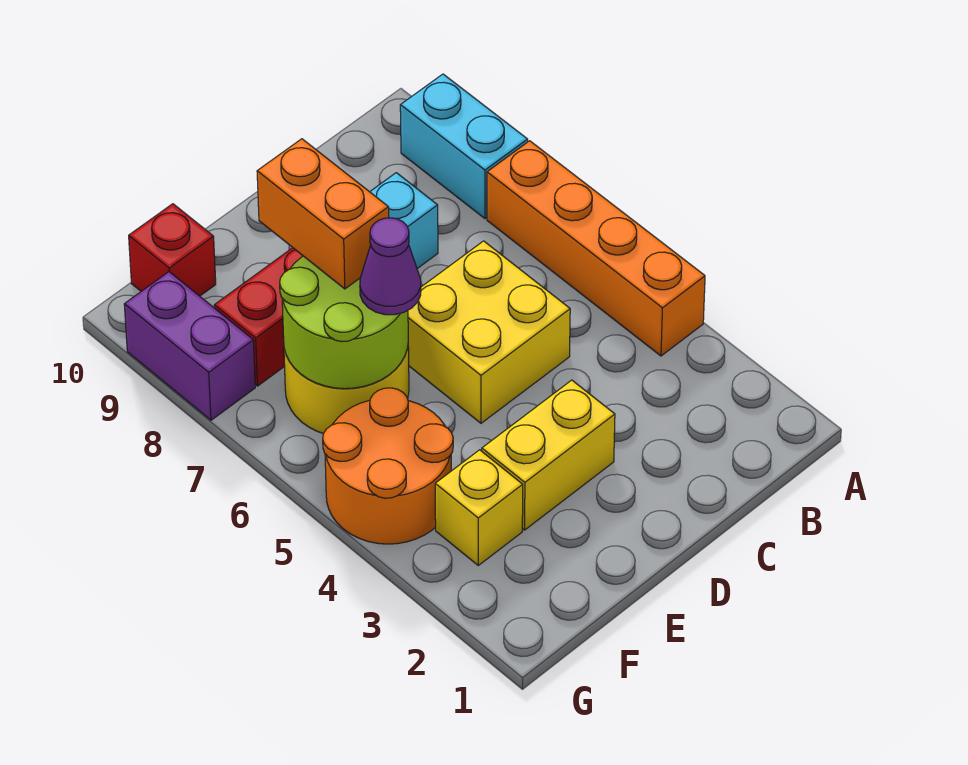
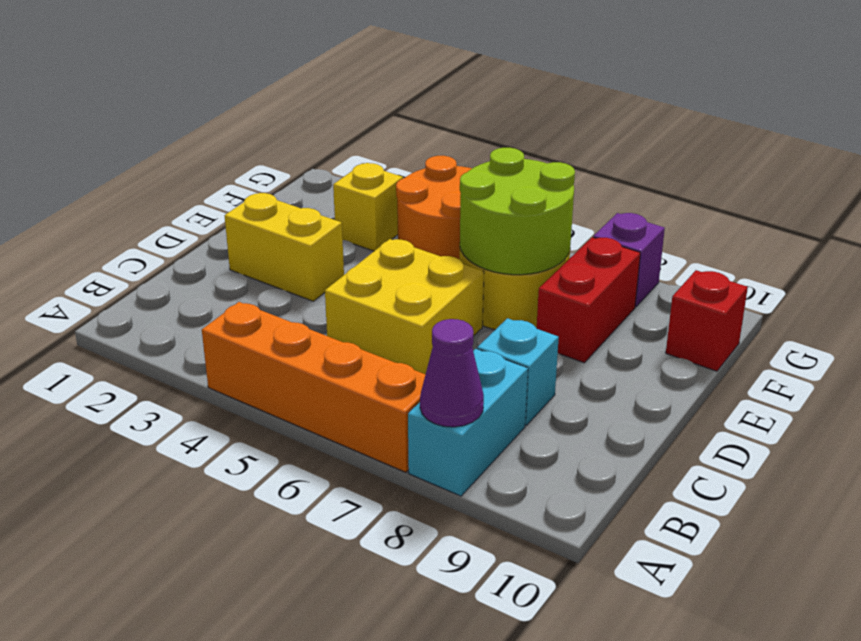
cyan brick A8:A9 level 1 -> cyan brick A8:B8 level 1
yellow brick D3:E3 level 1 -> yellow brick D2:D3 level 1
purple cone E6 level 3 -> purple cone A8 level 2
orange brick E7:E8 level 3 -> none
purple brick G8:G9 level 1 -> purple brick G8 level 1

